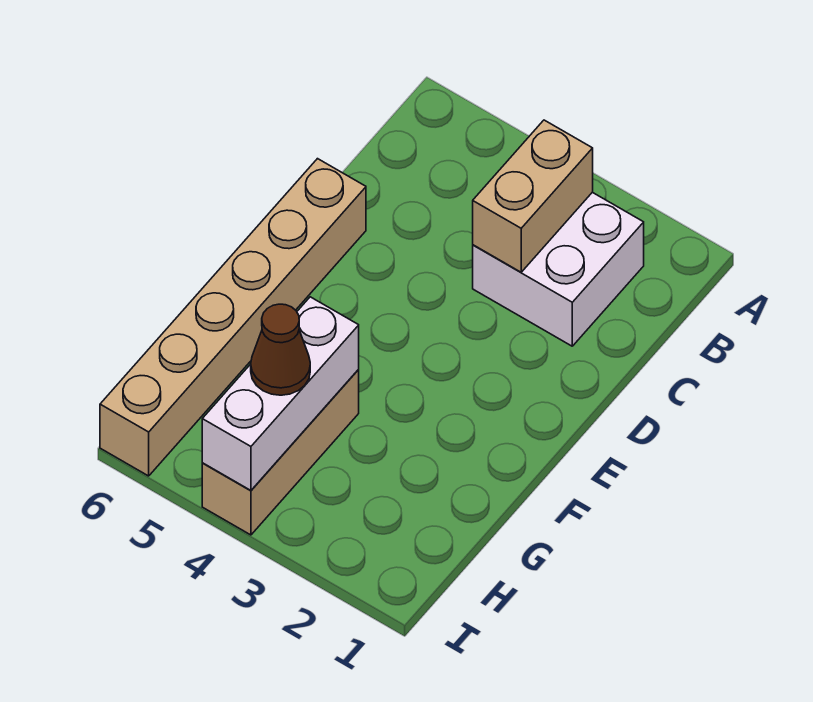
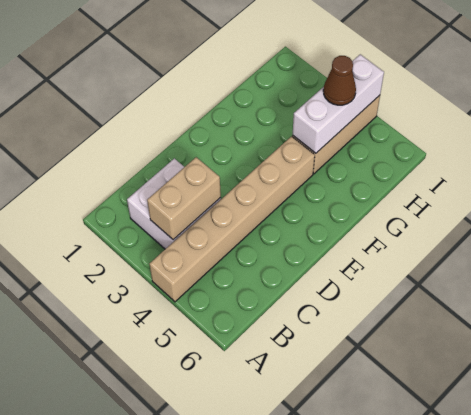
tan brick D6:I6 level 1 -> tan brick A4:F4 level 1

